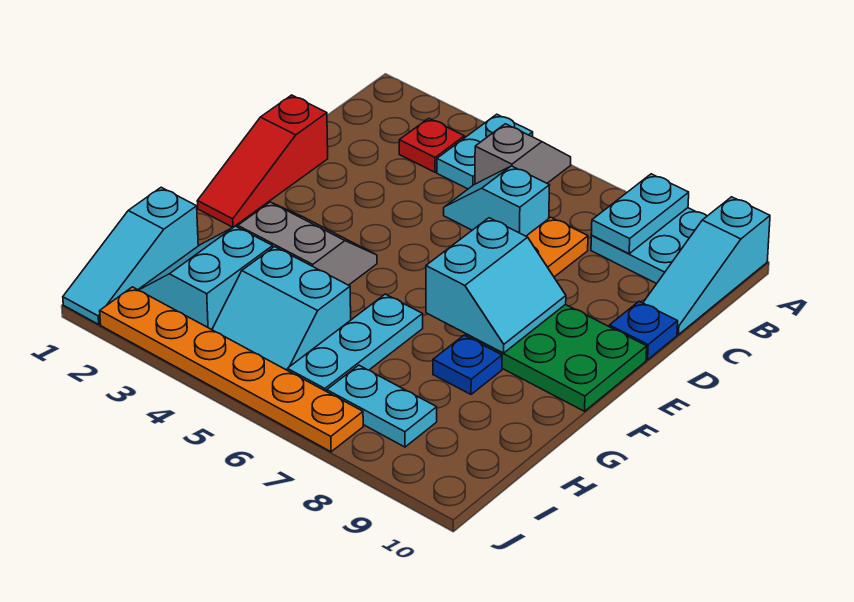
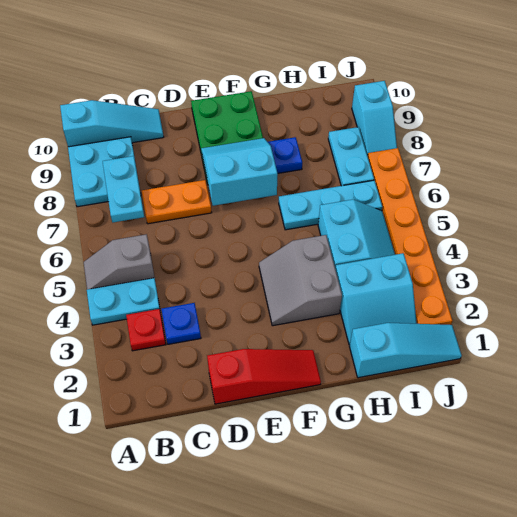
cyan plate A8:B8 level 2 -> cyan plate B7:B8 level 2
cyan slope C5:C6 level 1 top 6 -> cyan slope J8:J9 level 1 top 9
blue plate D10 level 1 -> blue plate C3 level 1

